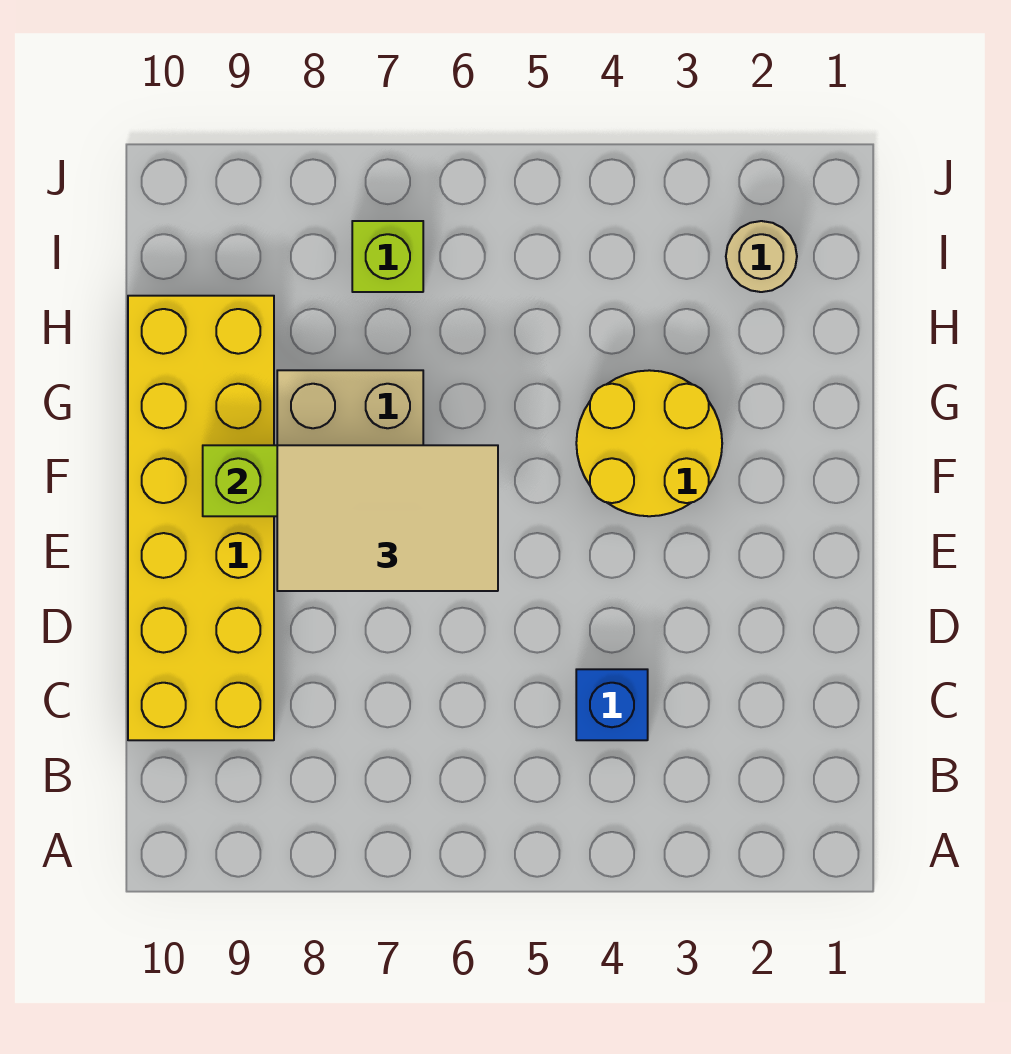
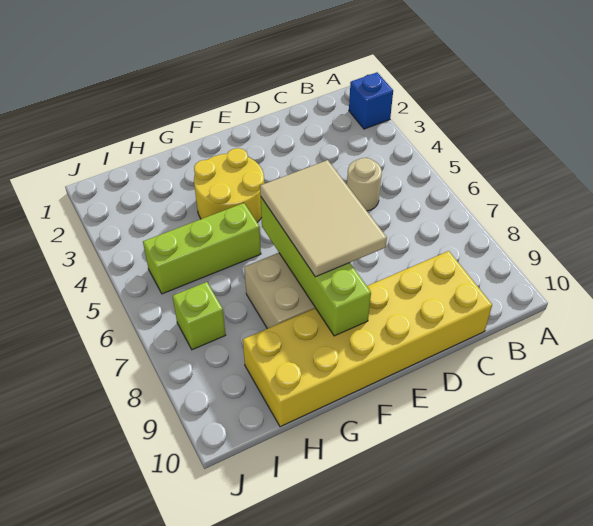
blue brick C4 level 1 -> blue brick A2 level 1
none -> lime brick G5:I5 level 1
tan round brick I2 level 1 -> tan round brick C5 level 1

